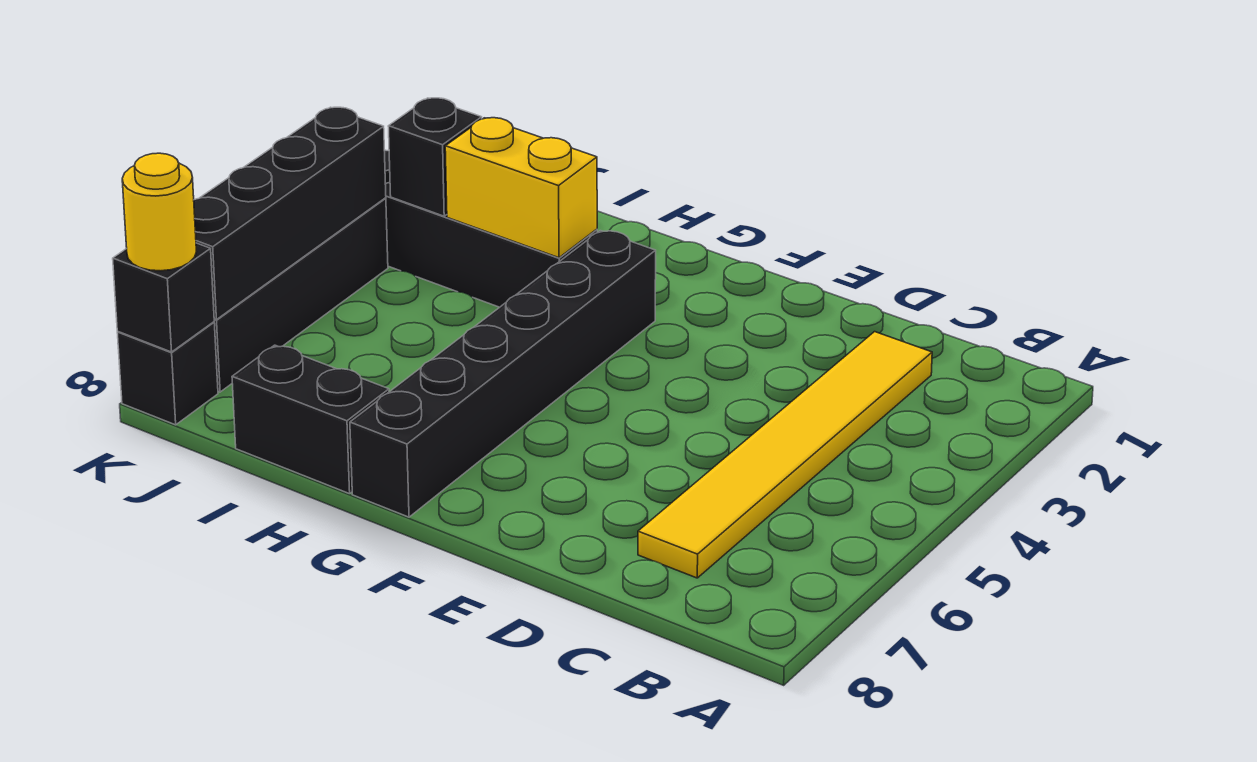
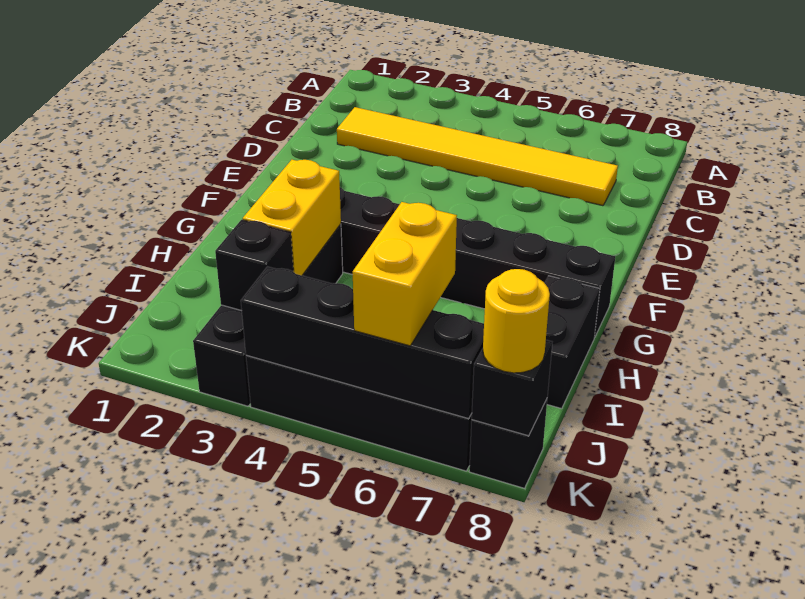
none -> yellow brick J6:K6 level 3

